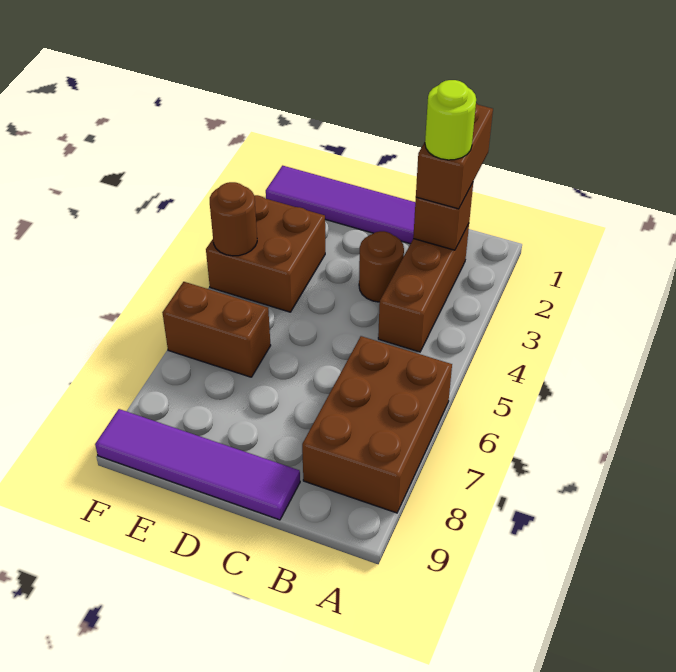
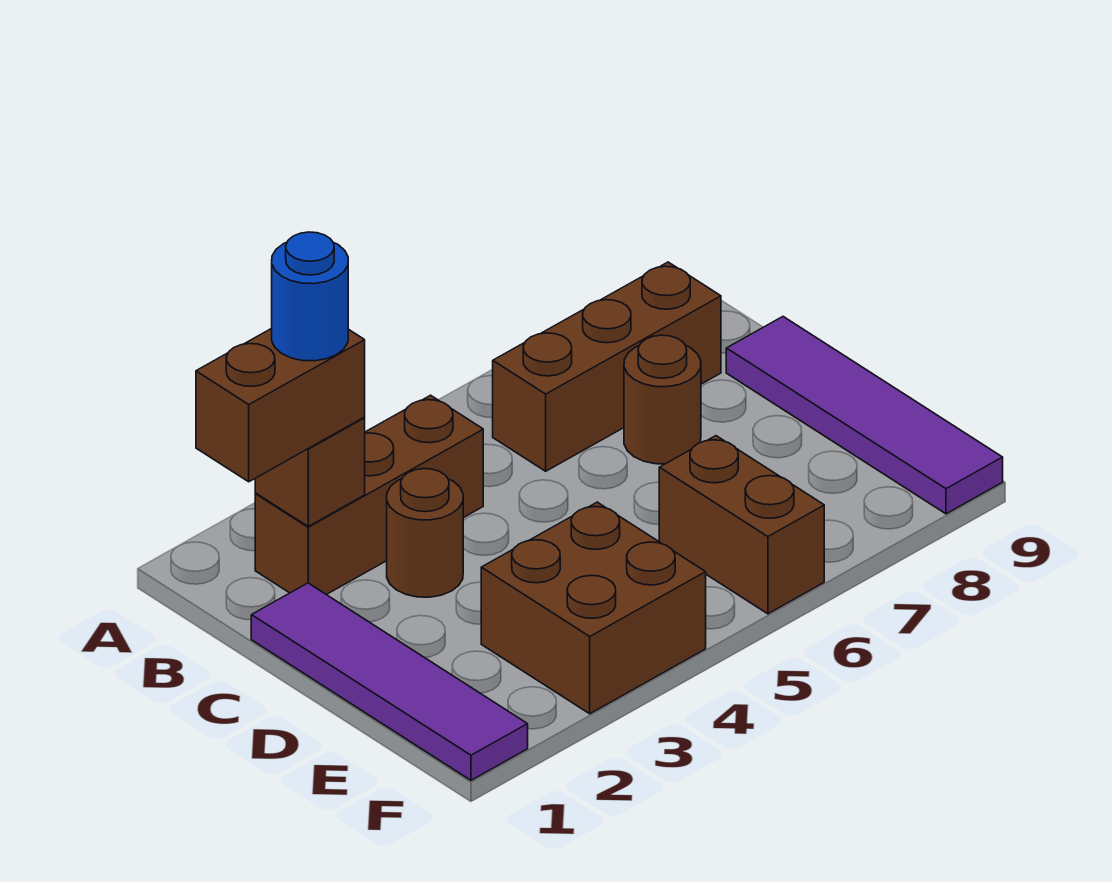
brown brick A6:B8 level 1 -> brown brick B6:B8 level 1
lime round brick B2 level 4 -> blue round brick B2 level 4
brown round brick F4 level 2 -> brown round brick C7 level 1

